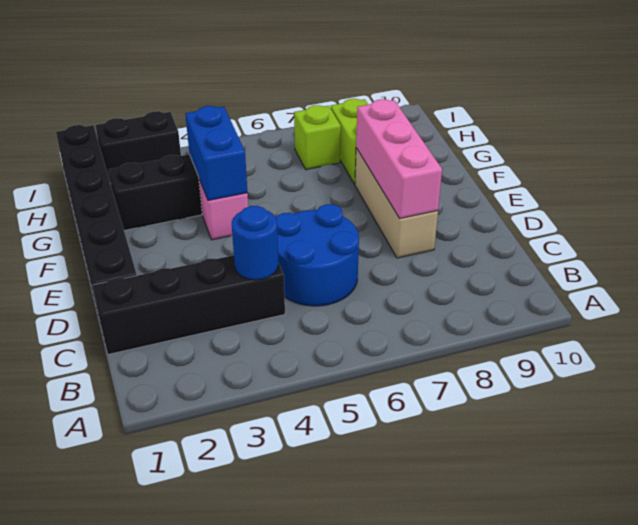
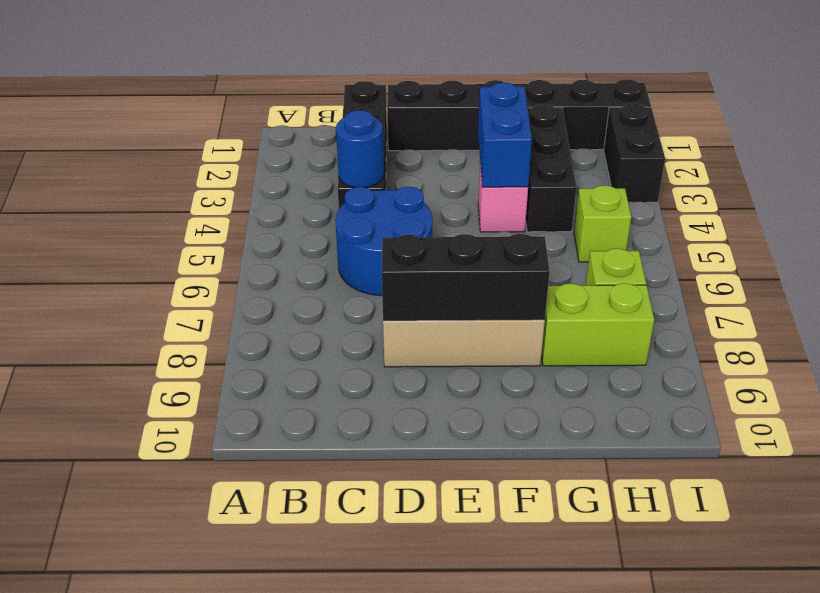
pink brick D8:F8 level 2 -> black brick D8:F8 level 2
blue brick F4:G4 level 2 -> blue brick F3:F4 level 2
none -> lime brick H5 level 1

